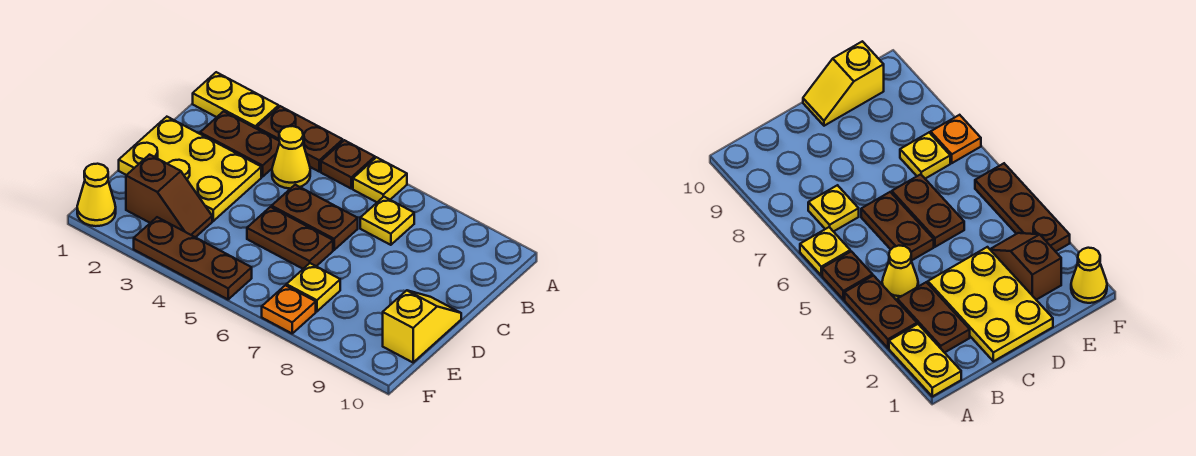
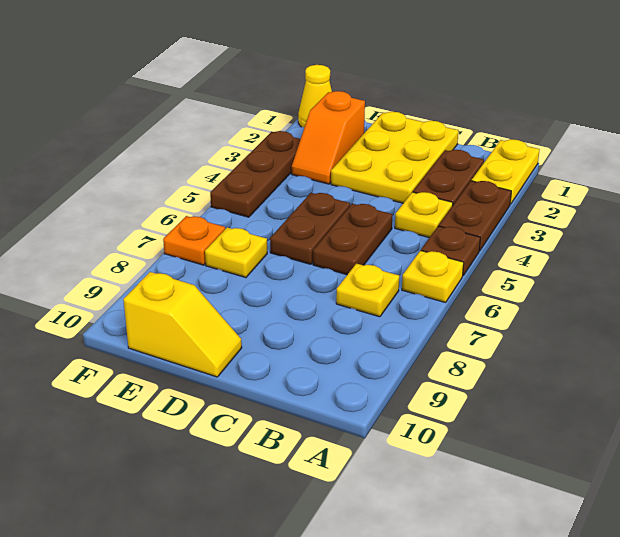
yellow cone B4 level 1 -> yellow plate B4 level 1
brown slope E2:E3 level 1 top 2 -> orange slope E2:E3 level 1 top 2

